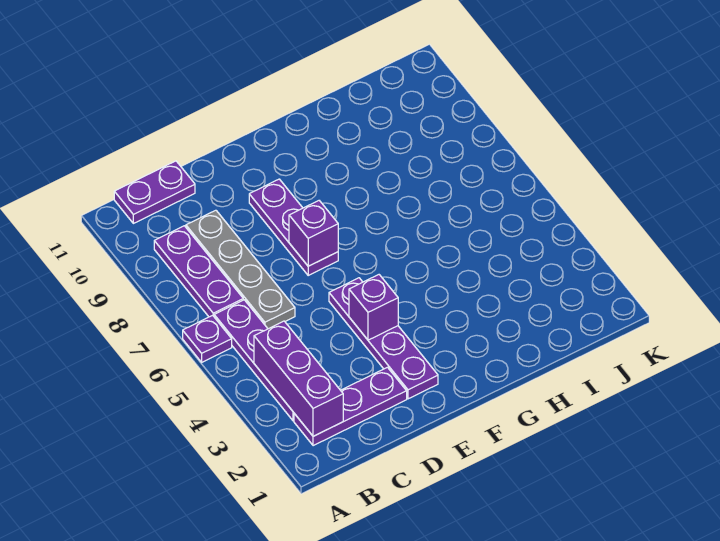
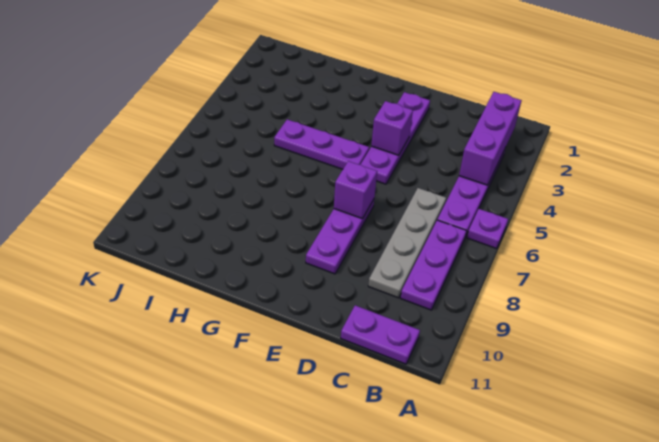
purple plate B2:D2 level 1 -> purple plate F5:H5 level 1

